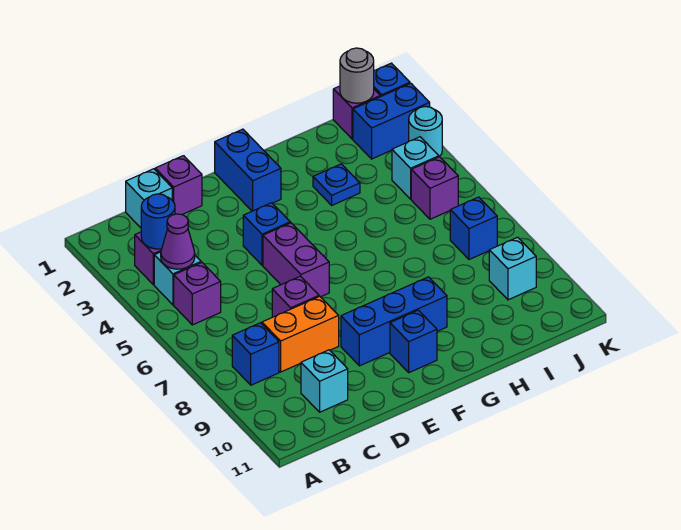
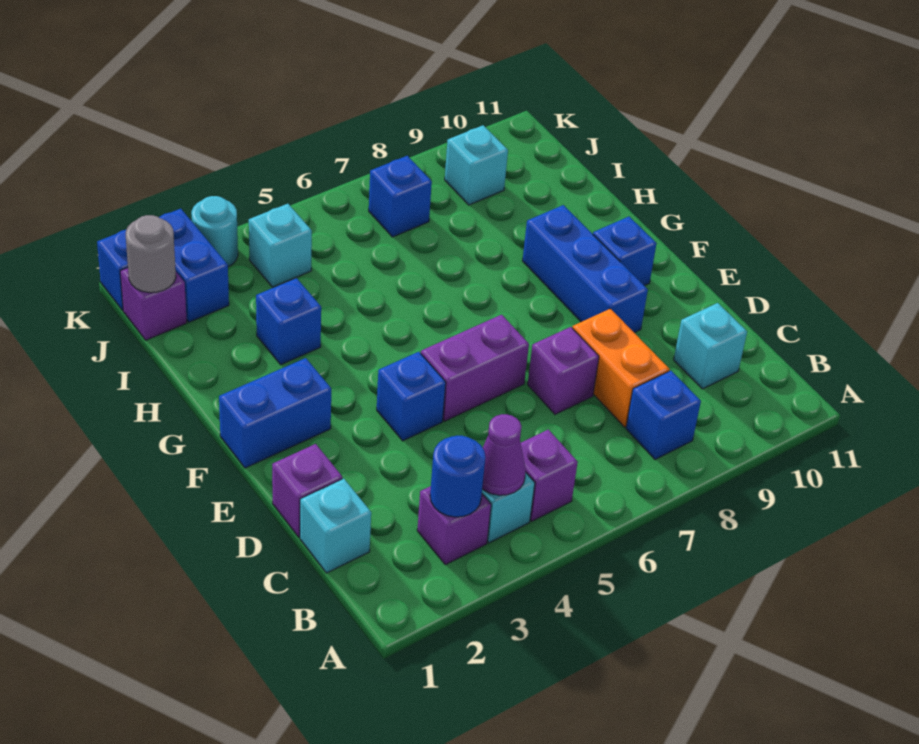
blue plate H3 level 1 -> blue brick H3 level 1
purple brick J5 level 1 -> none

